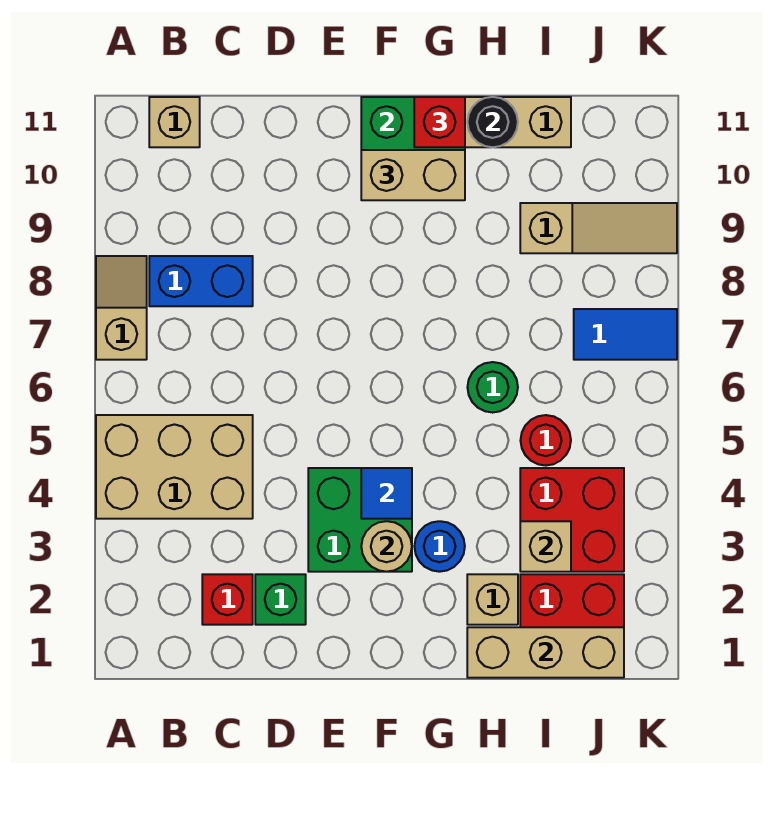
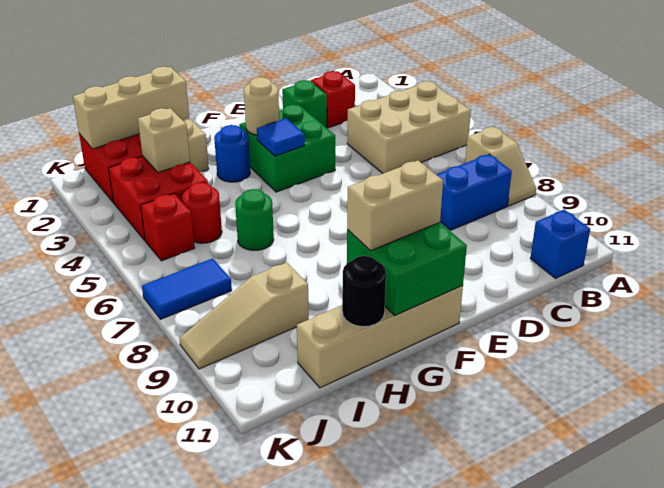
tan brick B11 level 1 -> blue brick B11 level 1
red brick G11 level 3 -> red brick J5 level 1

